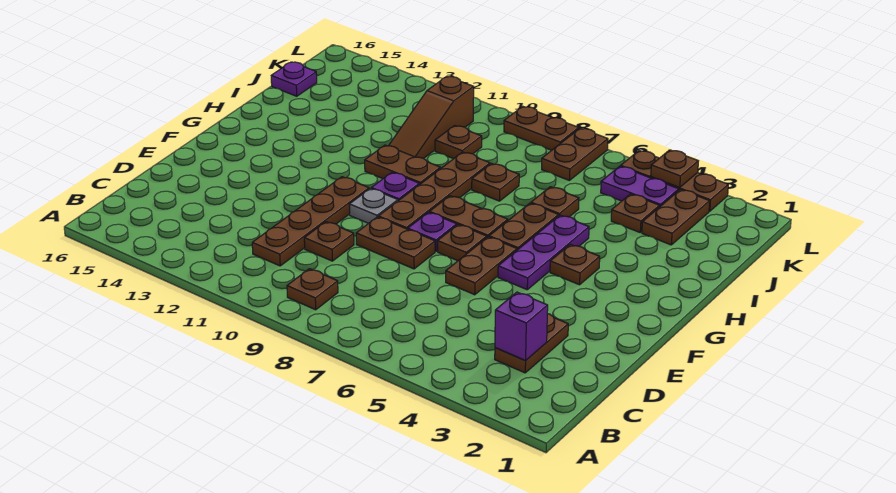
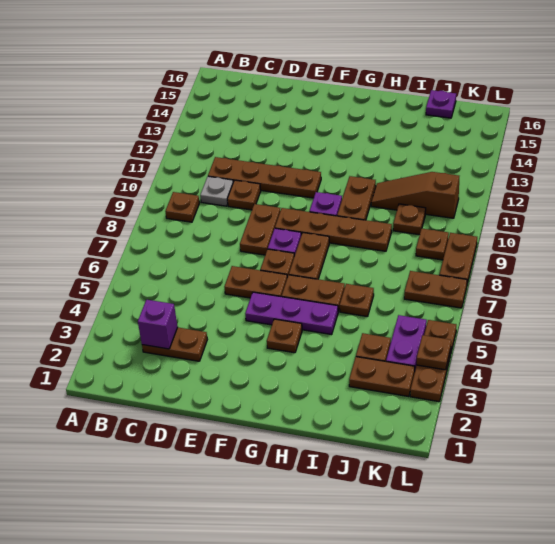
grey plate F10 level 1 -> grey plate C10 level 1
brown plate I8 level 1 -> brown plate K9 level 1

